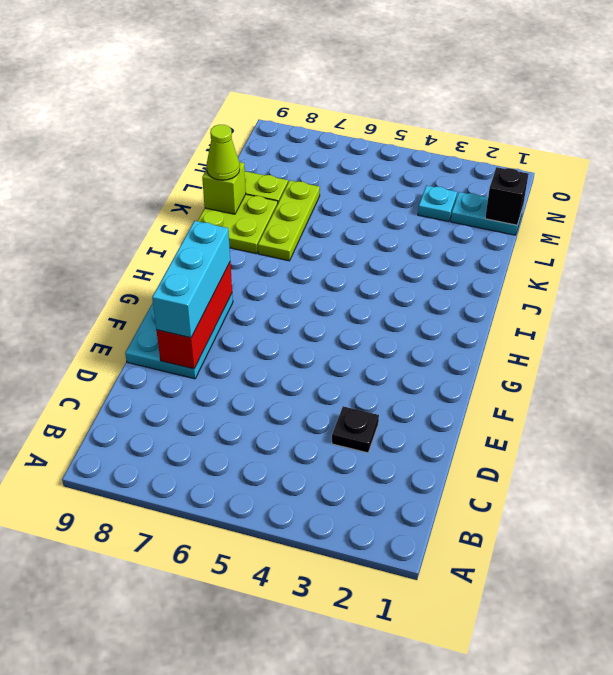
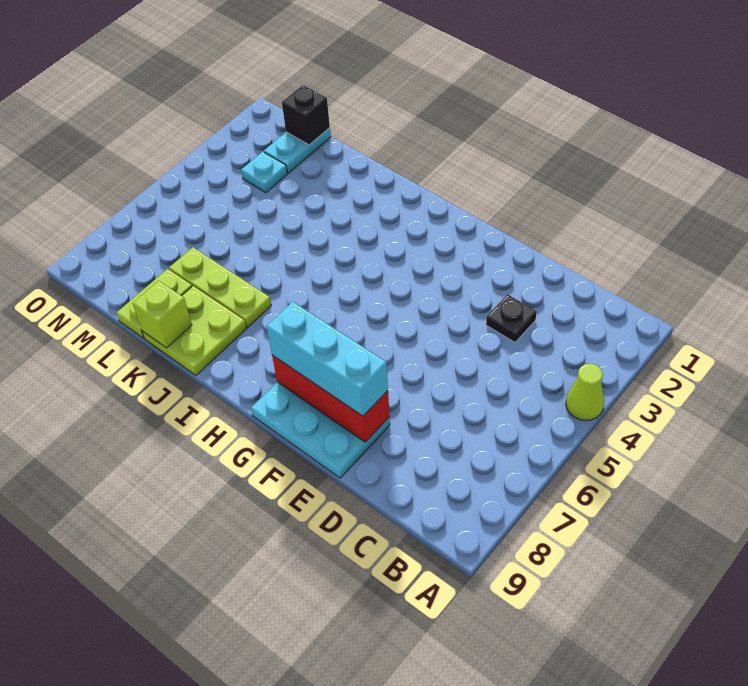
lime cone K9 level 3 -> lime cone A4 level 1

